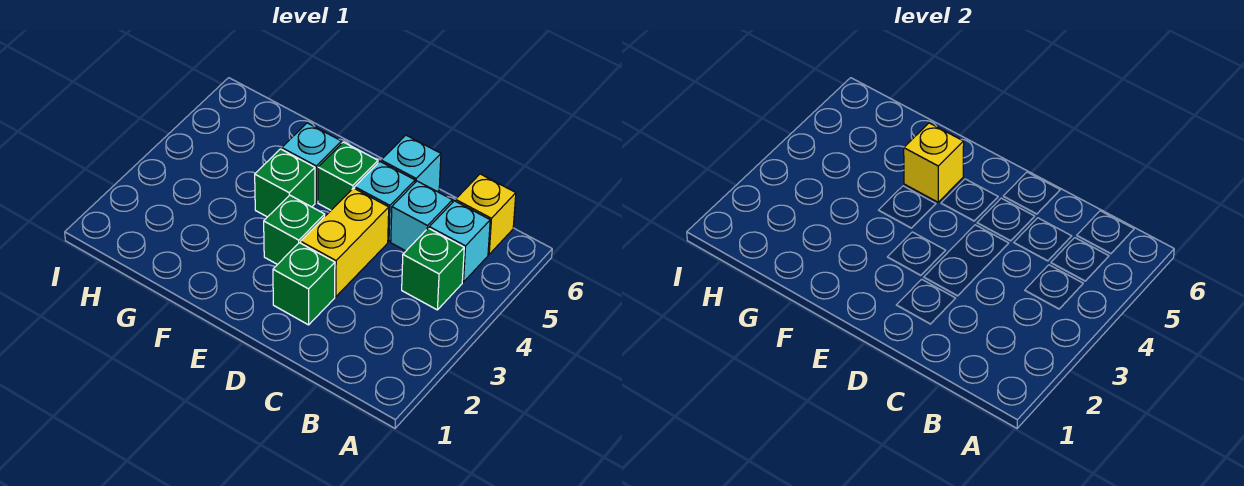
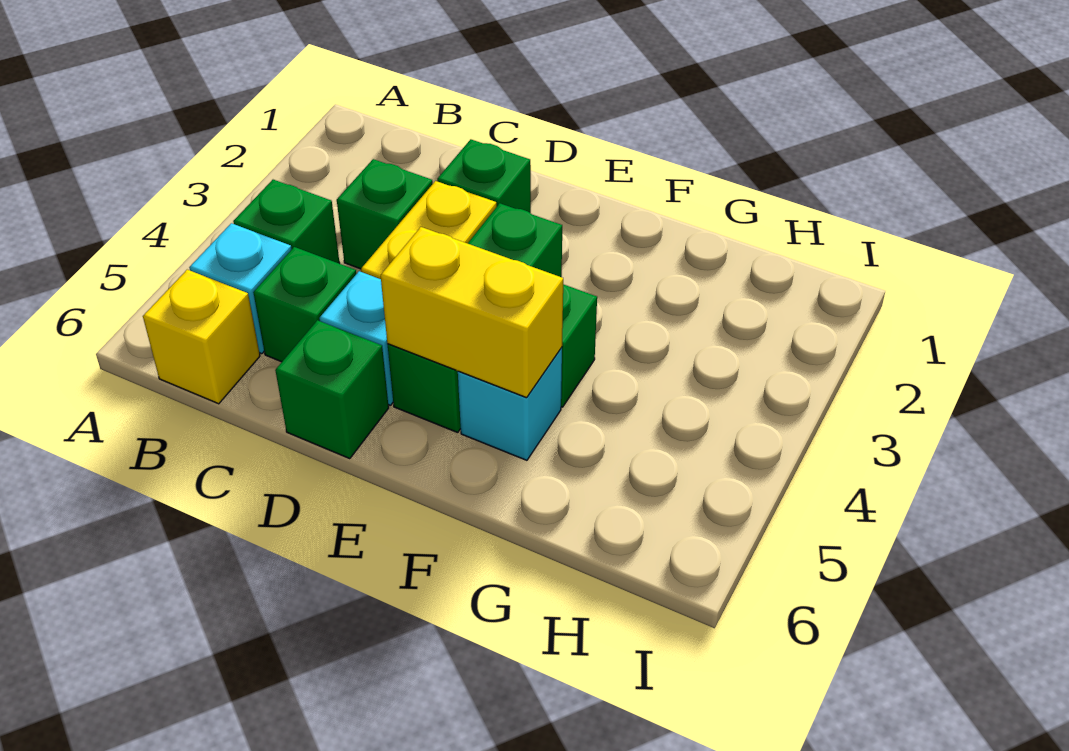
none -> green brick C3 level 1
cyan brick C5 level 1 -> green brick C5 level 1
cyan brick D6 level 1 -> green brick D6 level 1
yellow brick F5 level 2 -> yellow brick E5:F5 level 2

